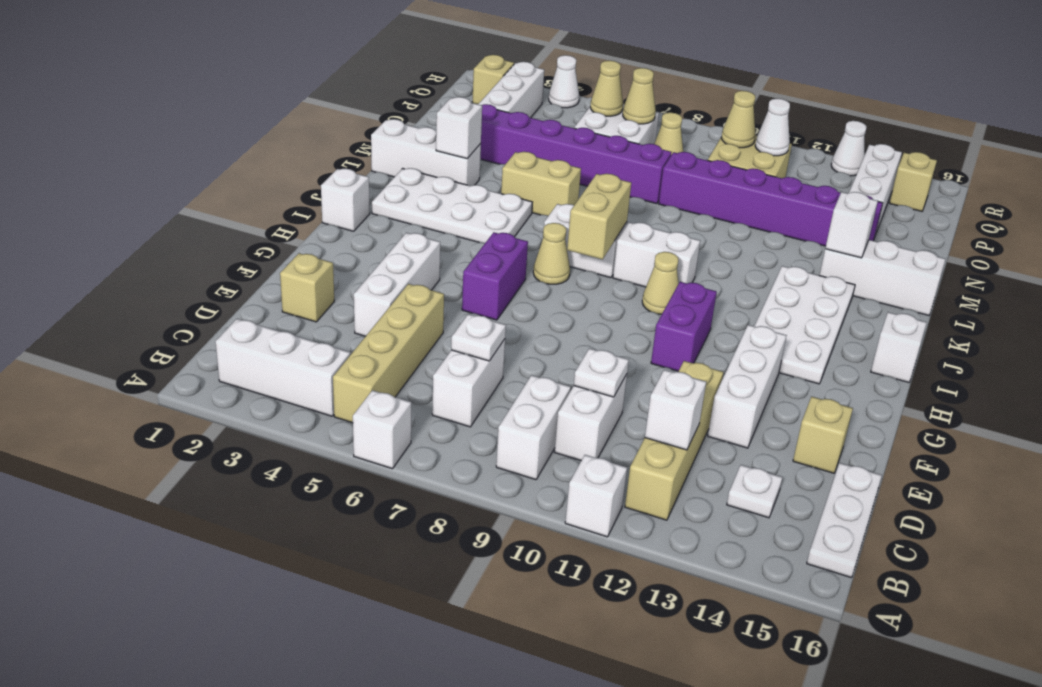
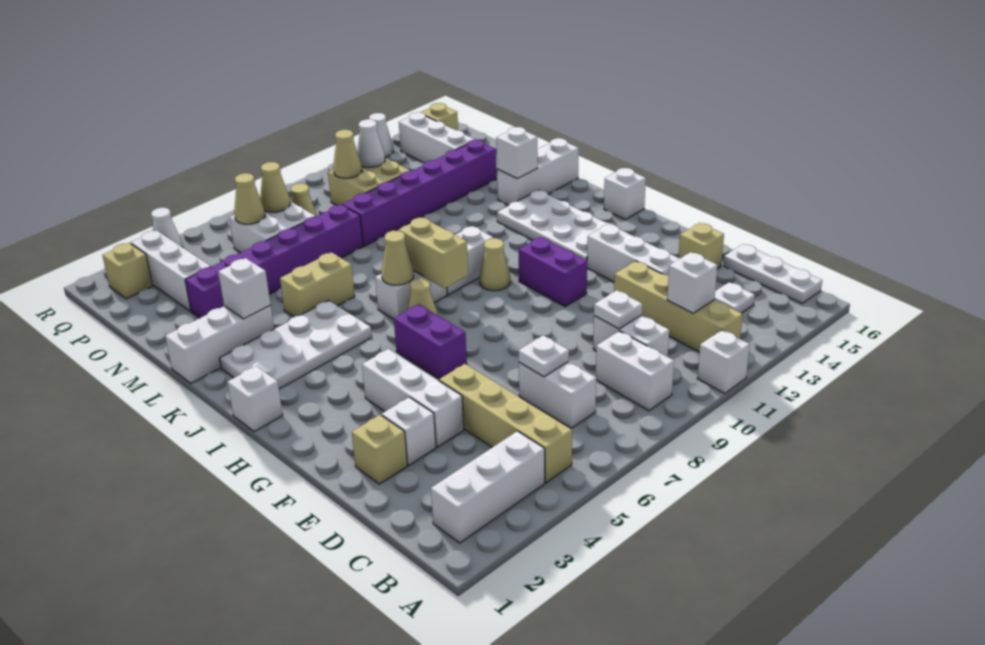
white brick A6 level 1 -> white brick E3 level 1
none -> tan cone J7 level 2

